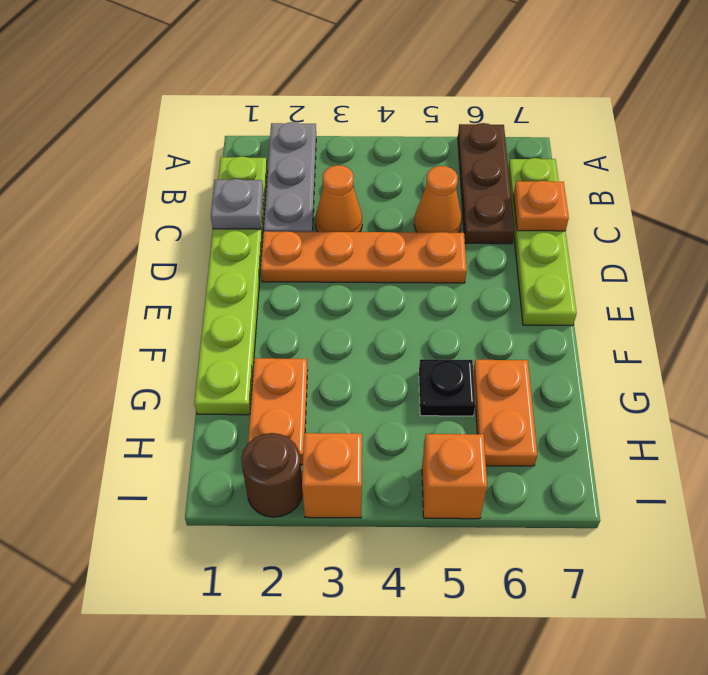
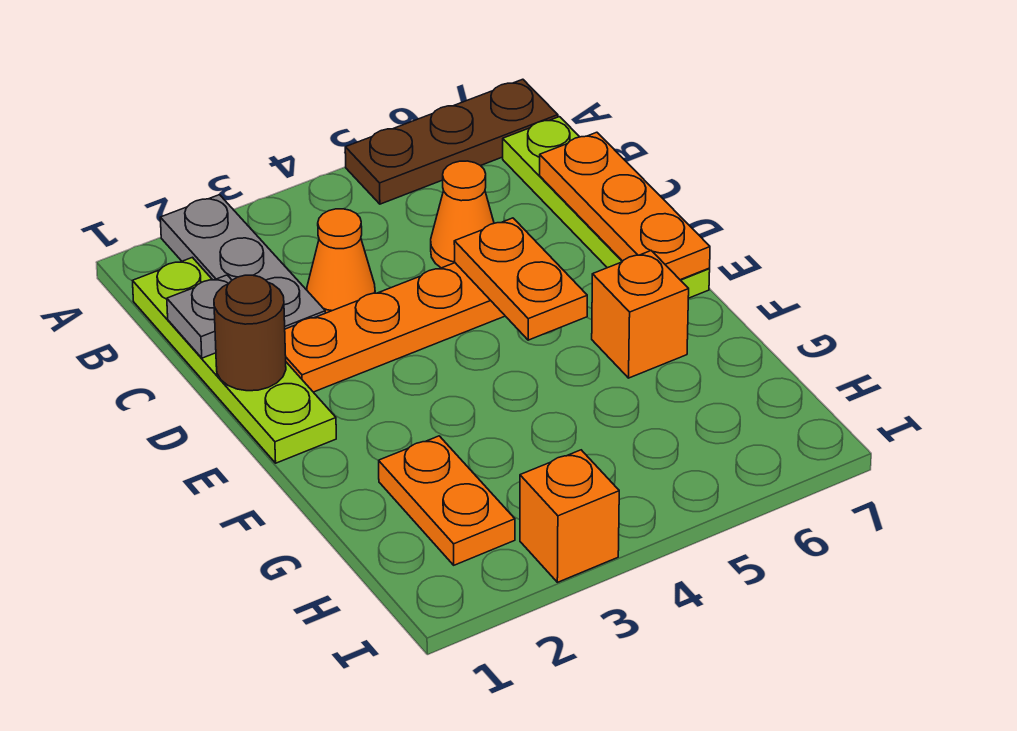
brown plate A6:C6 level 1 -> brown plate A5:A7 level 1
lime plate B1:G1 level 1 -> lime plate B1:E1 level 1
orange plate C7 level 2 -> orange plate C7:E7 level 2
black plate G5 level 1 -> none
orange plate G6:H6 level 1 -> orange plate D5:E5 level 2
brown round brick I2 level 1 -> brown round brick D1 level 2
orange brick I5 level 1 -> orange brick F6 level 1

